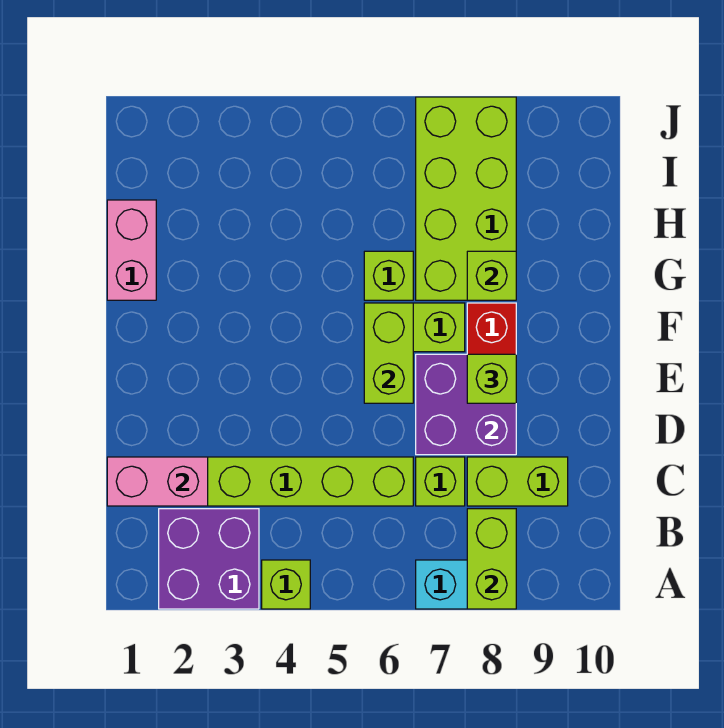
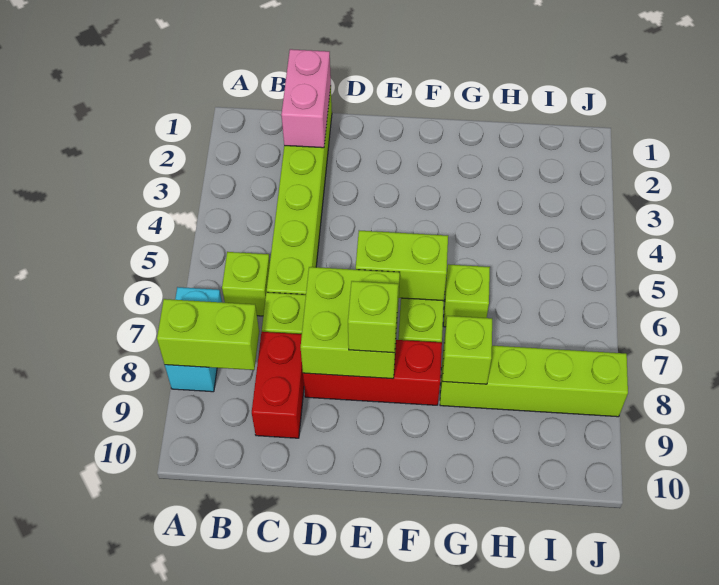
purple brick A2:B3 level 1 -> none
lime brick A4 level 1 -> lime brick B6 level 1
lime brick C8:C9 level 1 -> red brick C8:C9 level 1
purple brick D7:E8 level 2 -> lime brick D7:E8 level 2
pink brick G1:H1 level 1 -> none
lime brick G7:J8 level 1 -> lime brick G8:J8 level 1

